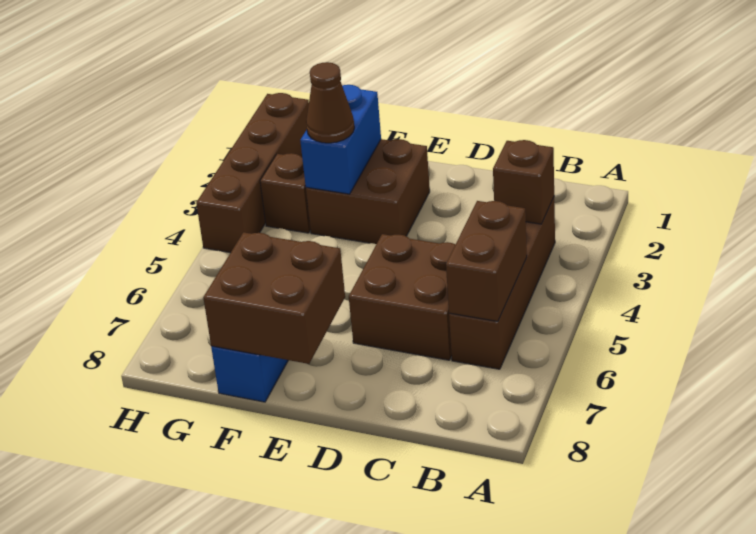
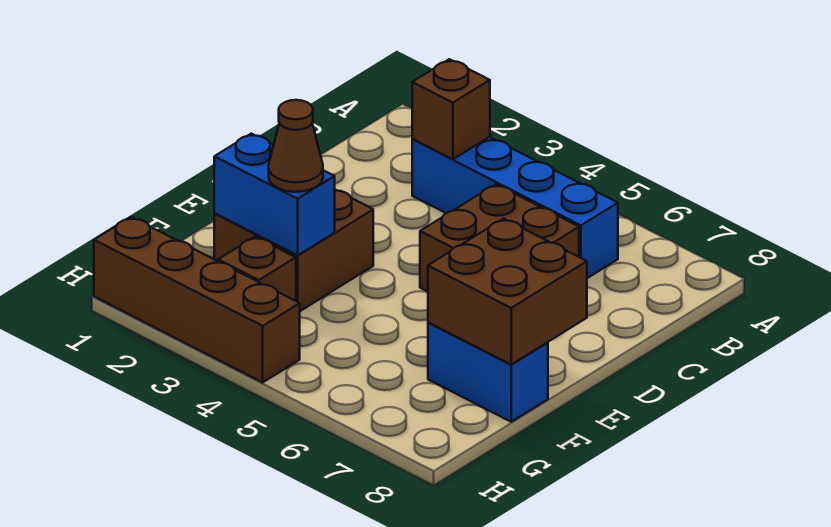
brown brick B3:B6 level 1 -> blue brick B3:B6 level 1
brown brick B5:B6 level 2 -> none

